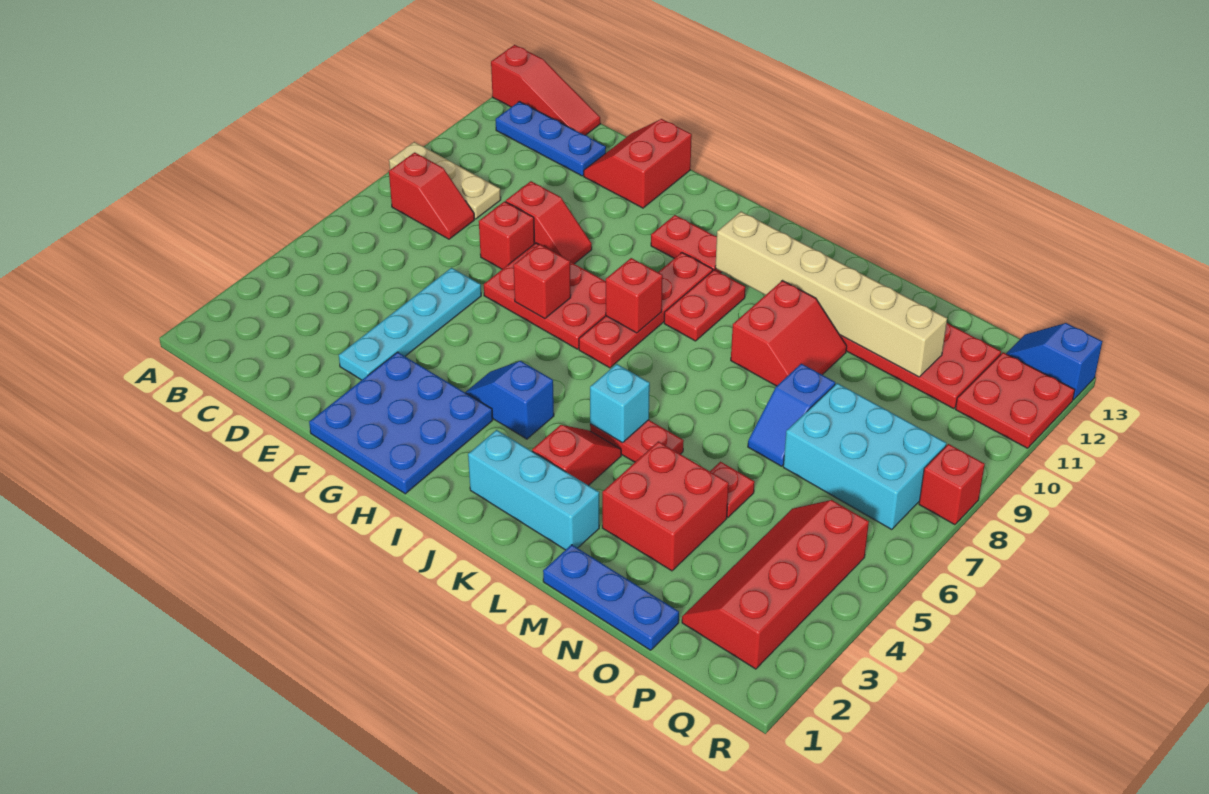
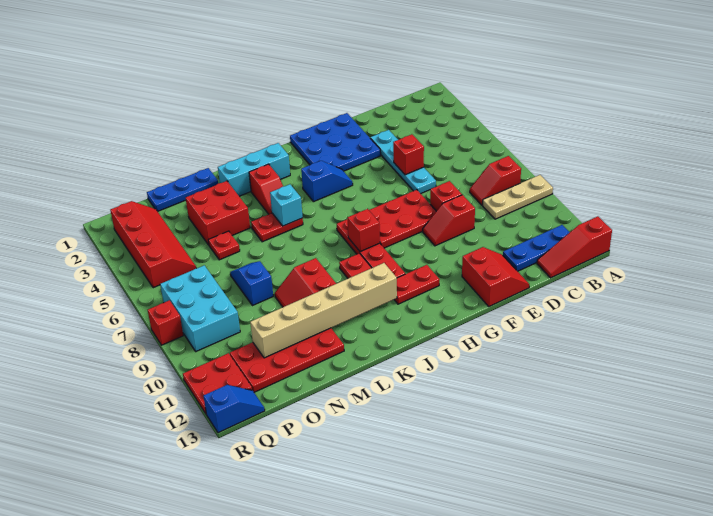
red brick G7 level 2 -> red brick E5 level 2
cyan brick O7:Q8 level 1 -> cyan brick P7:Q9 level 1

